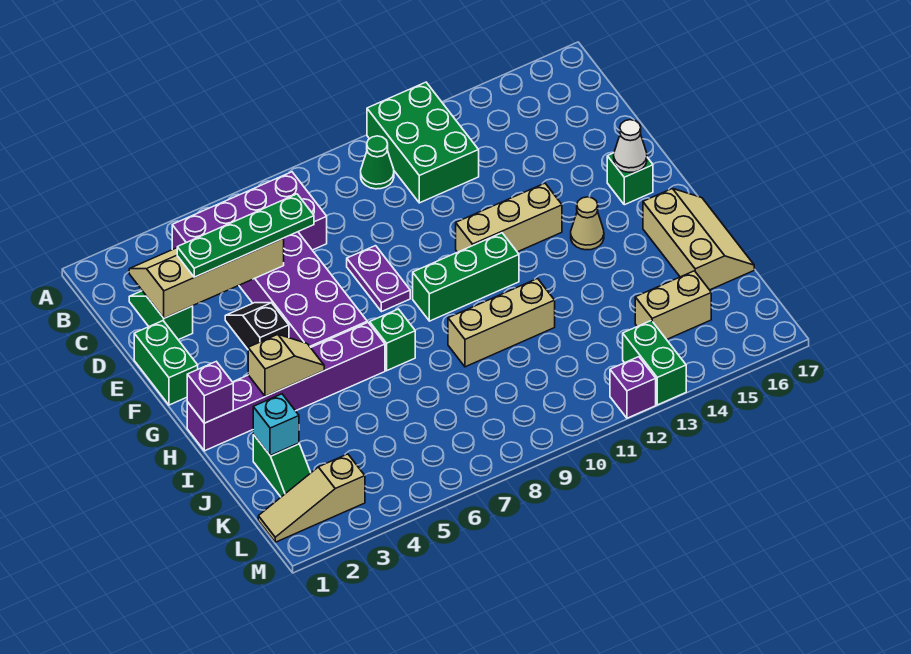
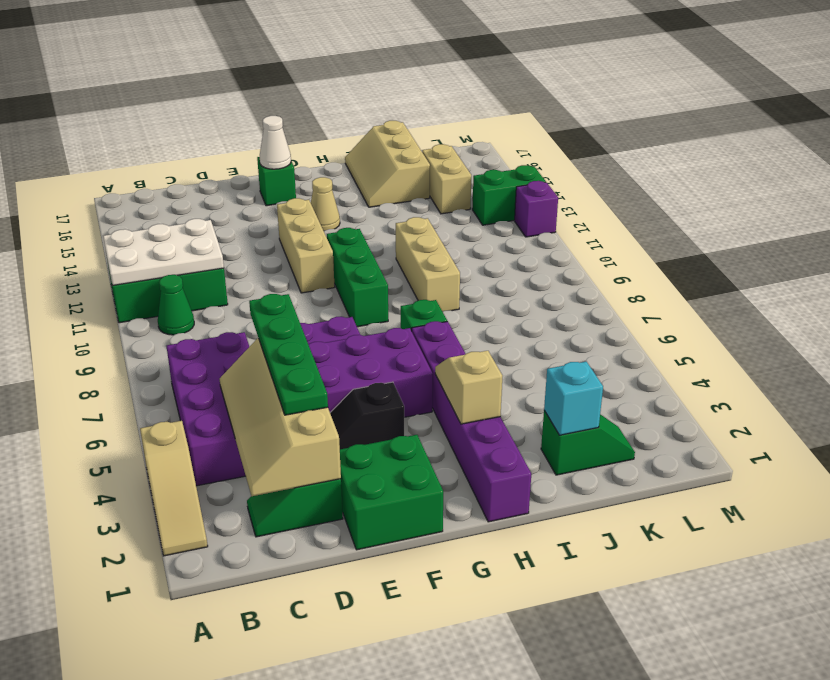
none -> white plate A11:C12 level 2
green brick E1:F1 level 1 -> green brick E1:F2 level 1
purple brick H1 level 2 -> none
tan slope H16:J17 level 1 top 16 -> tan slope I15:J17 level 1 top J
tan slope L1:L3 level 1 top 3 -> tan slope A2:A4 level 1 top 4

